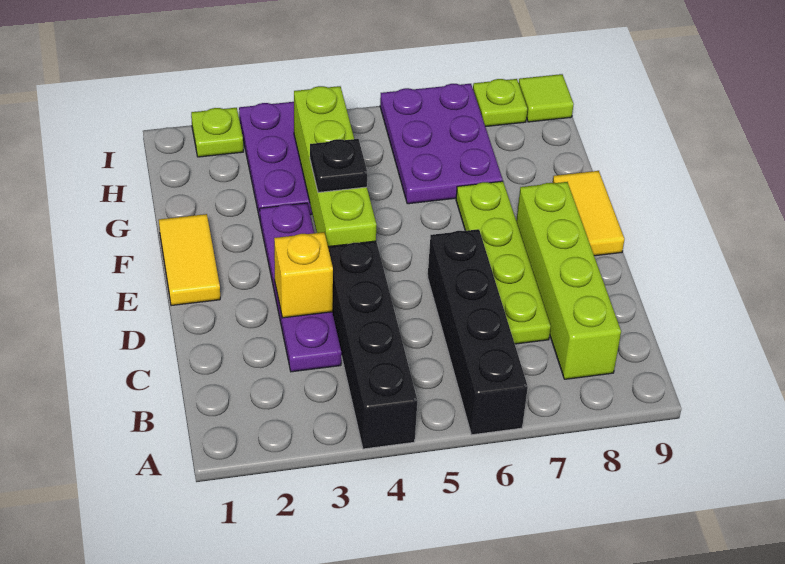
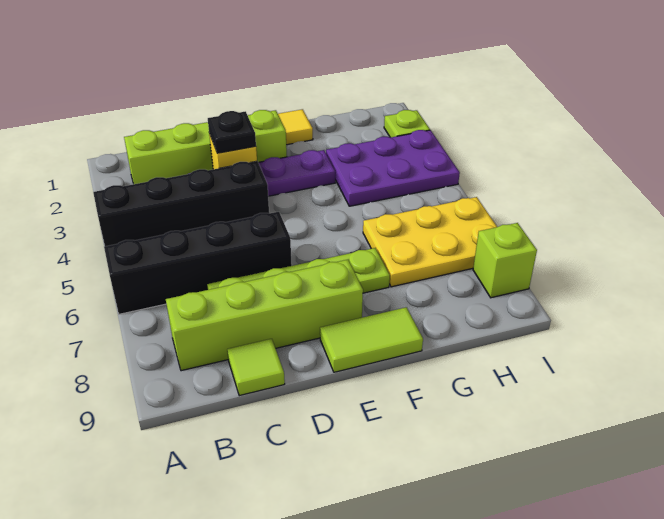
lime brick E4:H4 level 2 -> lime brick B2:E2 level 1
yellow tile E9:F9 level 1 -> lime tile E9:F9 level 1
black plate F4 level 3 -> black plate D3 level 3
purple plate G6:I7 level 1 -> yellow plate G6:I7 level 1
lime plate I8 level 1 -> lime brick I8 level 1
lime tile I9 level 1 -> lime tile C9 level 1

